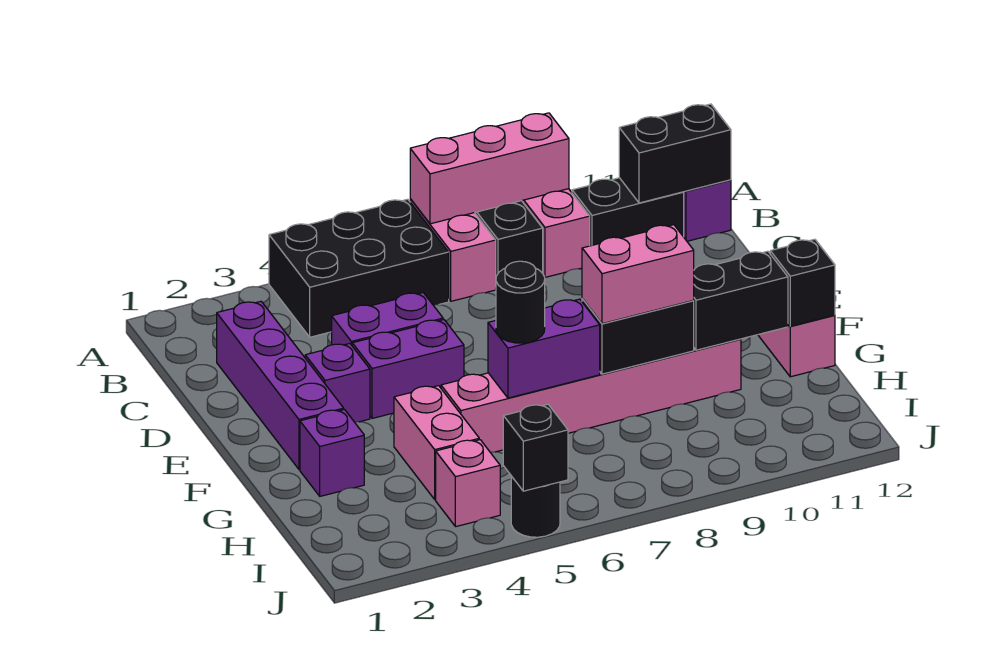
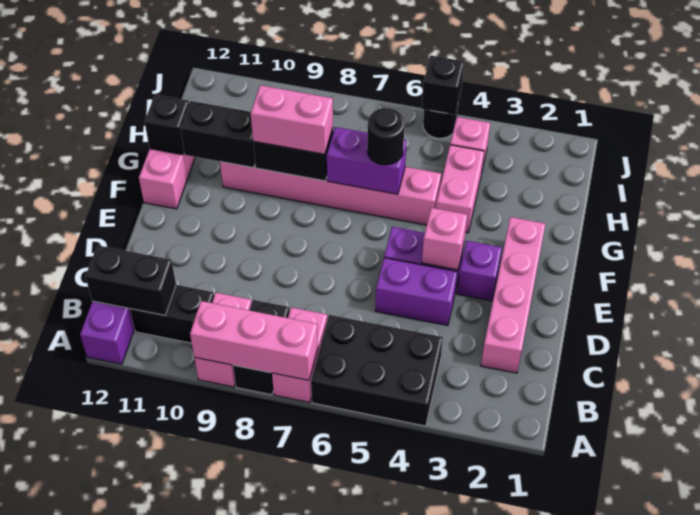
purple brick C2:F2 level 1 -> pink brick C2:F2 level 1
none -> pink brick E4 level 2
purple brick G2 level 1 -> none

